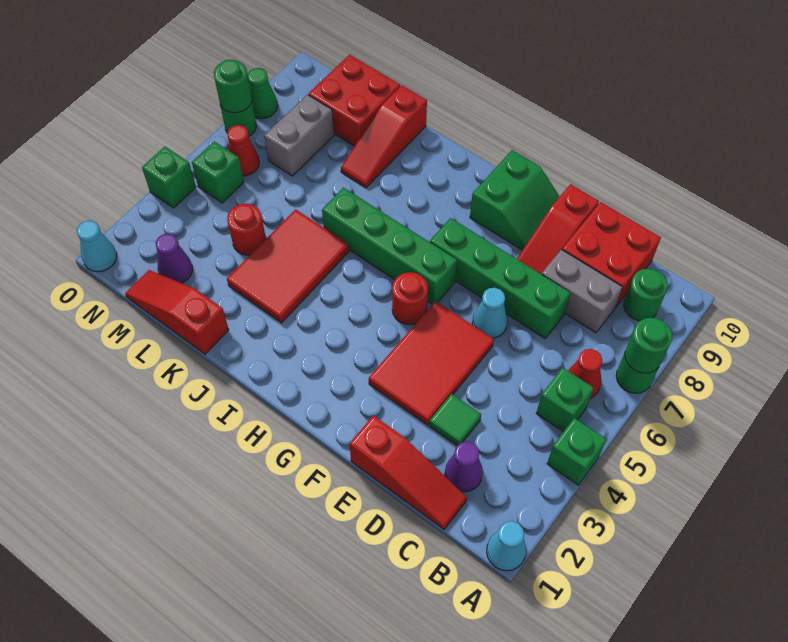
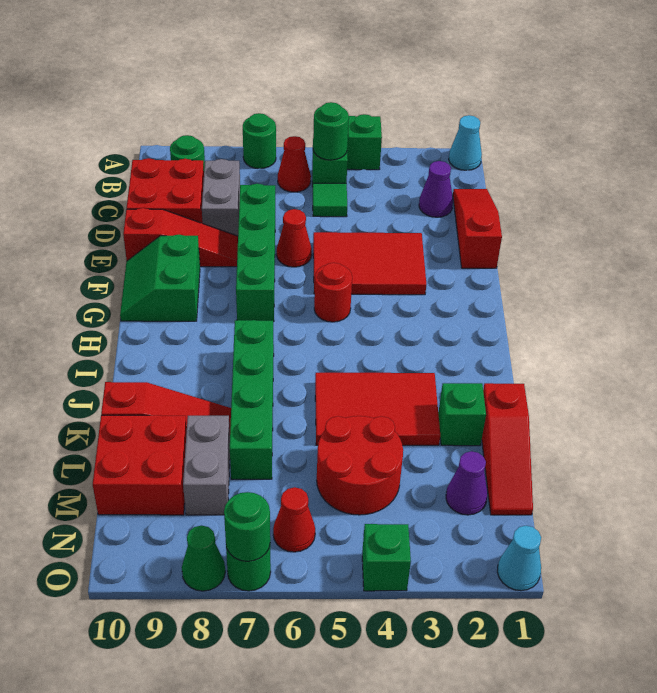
green round brick A7 level 2 -> green round brick B5 level 2
green tile D3 level 1 -> green tile C5 level 1
cyan cone E6 level 1 -> red cone E6 level 1
green slope F9:G10 level 1 top G -> green slope F9:G10 level 1 top 9
green brick G6:J6 level 1 -> green brick I7:L7 level 1
red round brick L4 level 1 -> red round brick L4:M5 level 1
grey brick M7:M8 level 1 -> grey brick L8:M8 level 1
green brick N5 level 1 -> green brick K2 level 1

